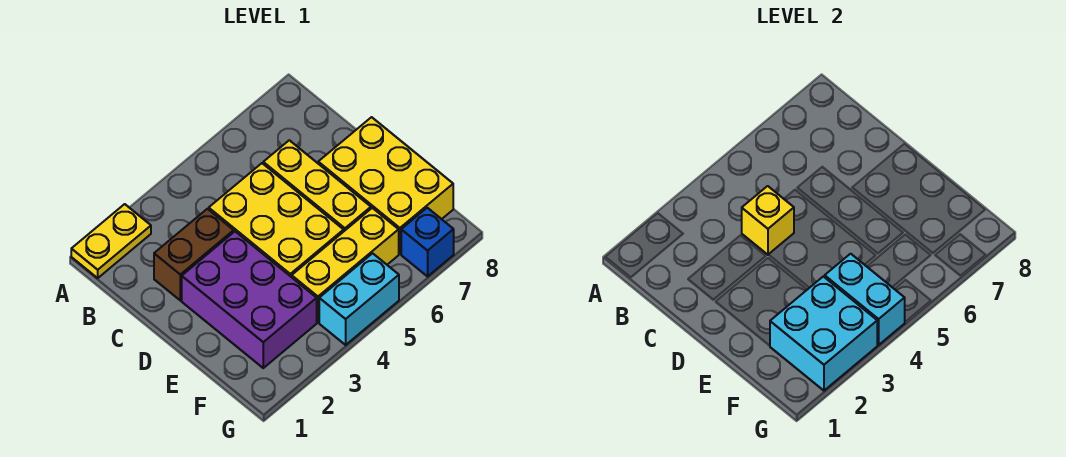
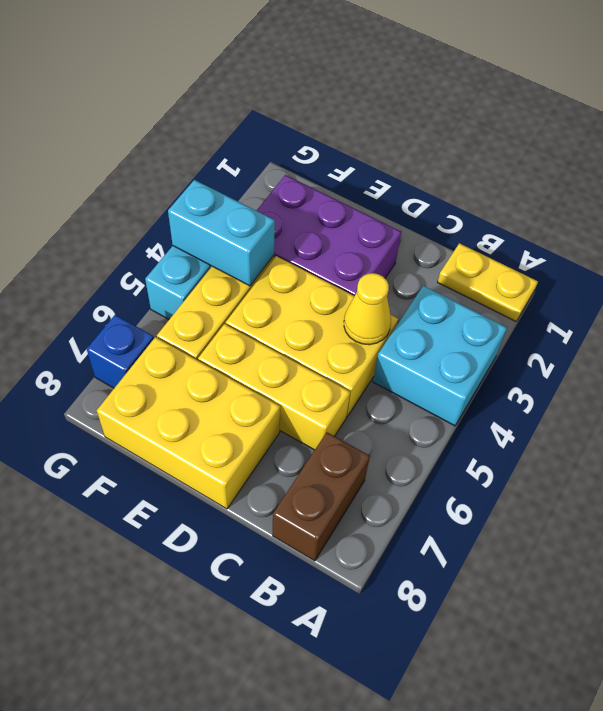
yellow plate A1:A2 level 1 -> yellow plate A1:B1 level 1
brown brick C2:C3 level 1 -> brown brick B7:B8 level 1
yellow brick C4 level 2 -> yellow cone C4 level 2
cyan brick F2:G3 level 2 -> cyan brick A3:B4 level 1

